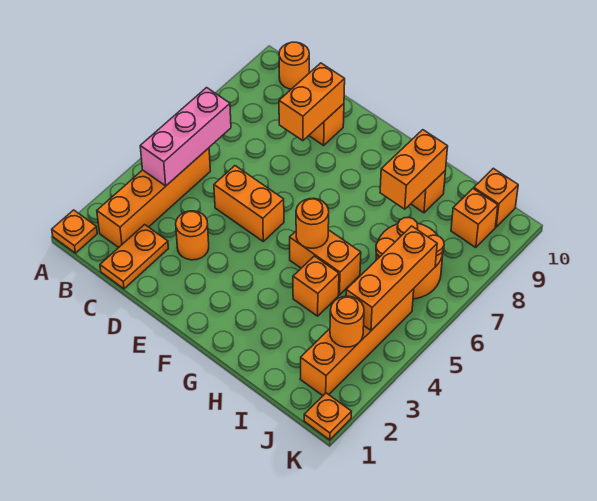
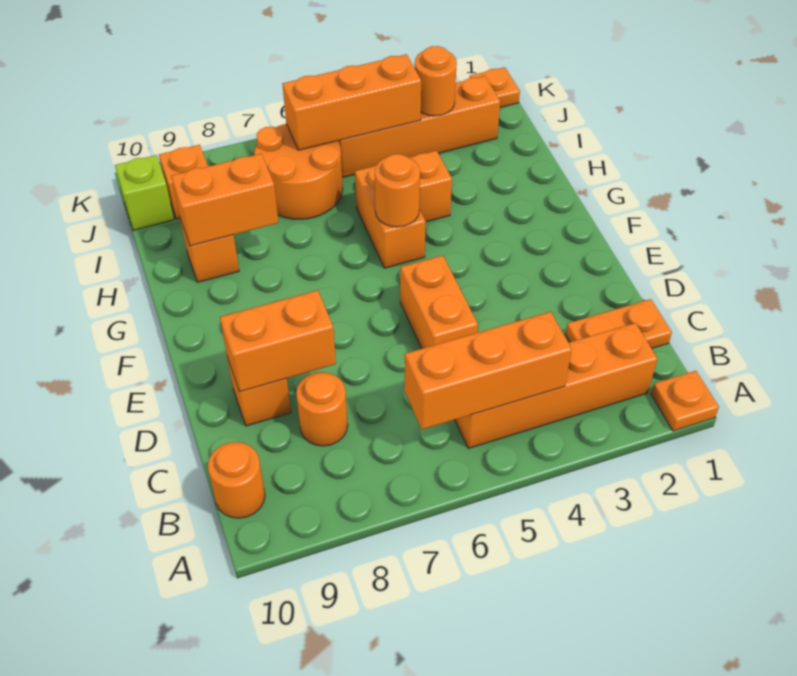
pink brick B4:B6 level 2 -> orange brick B4:B6 level 2
orange round brick D3 level 1 -> orange round brick C8 level 1
orange brick J10 level 1 -> lime brick J10 level 1

